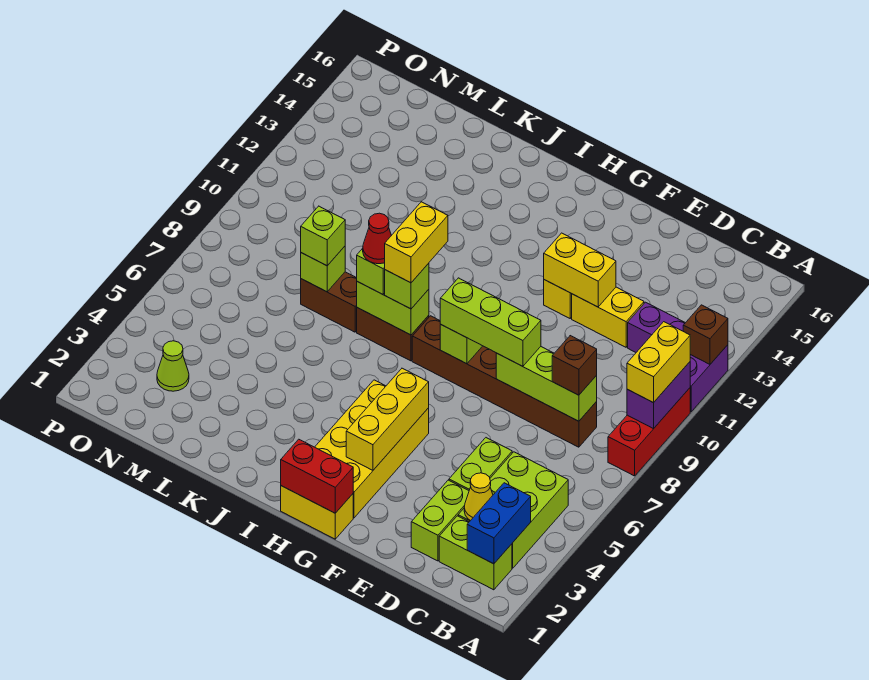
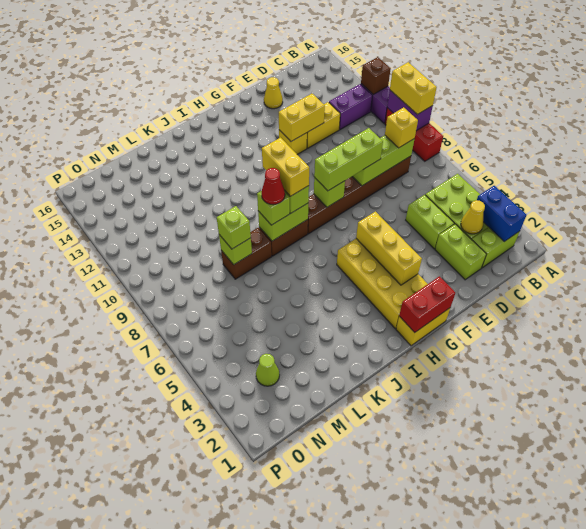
brown brick C8 level 3 -> yellow brick C8 level 3
none -> yellow cone E15 level 1

